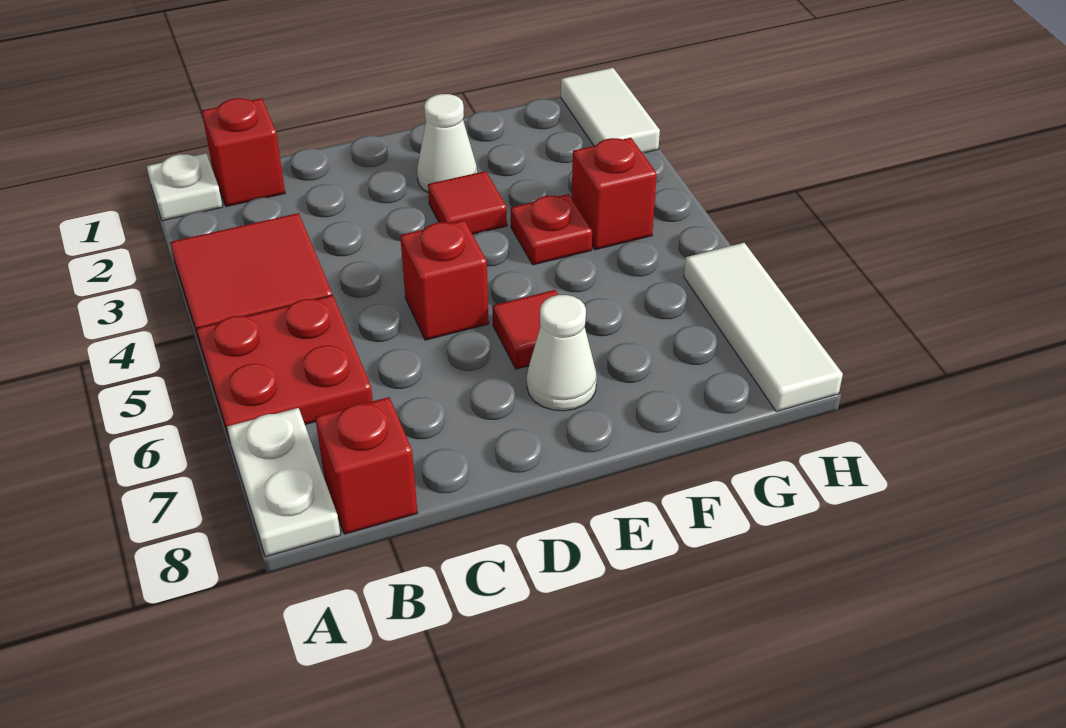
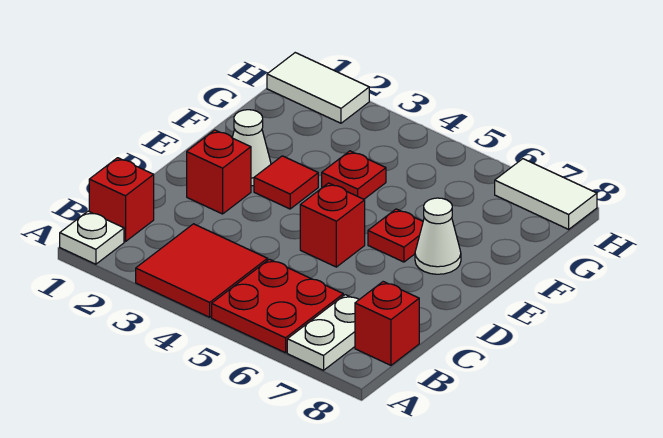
white plate A7:A8 level 1 -> white plate A7:B7 level 1
red tile E6 level 1 -> red plate E6 level 1
red brick G4 level 1 -> red brick D2 level 1
white tile H6:H8 level 1 -> white tile H7:H8 level 1

